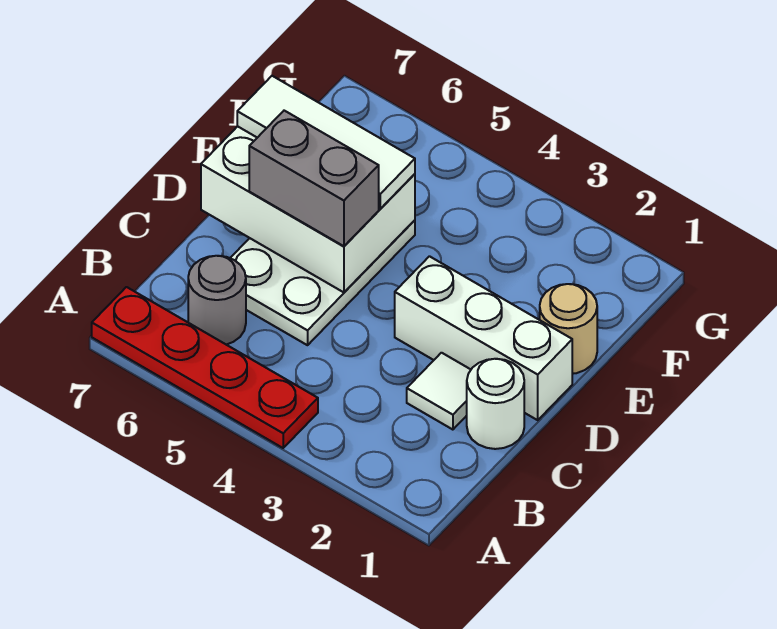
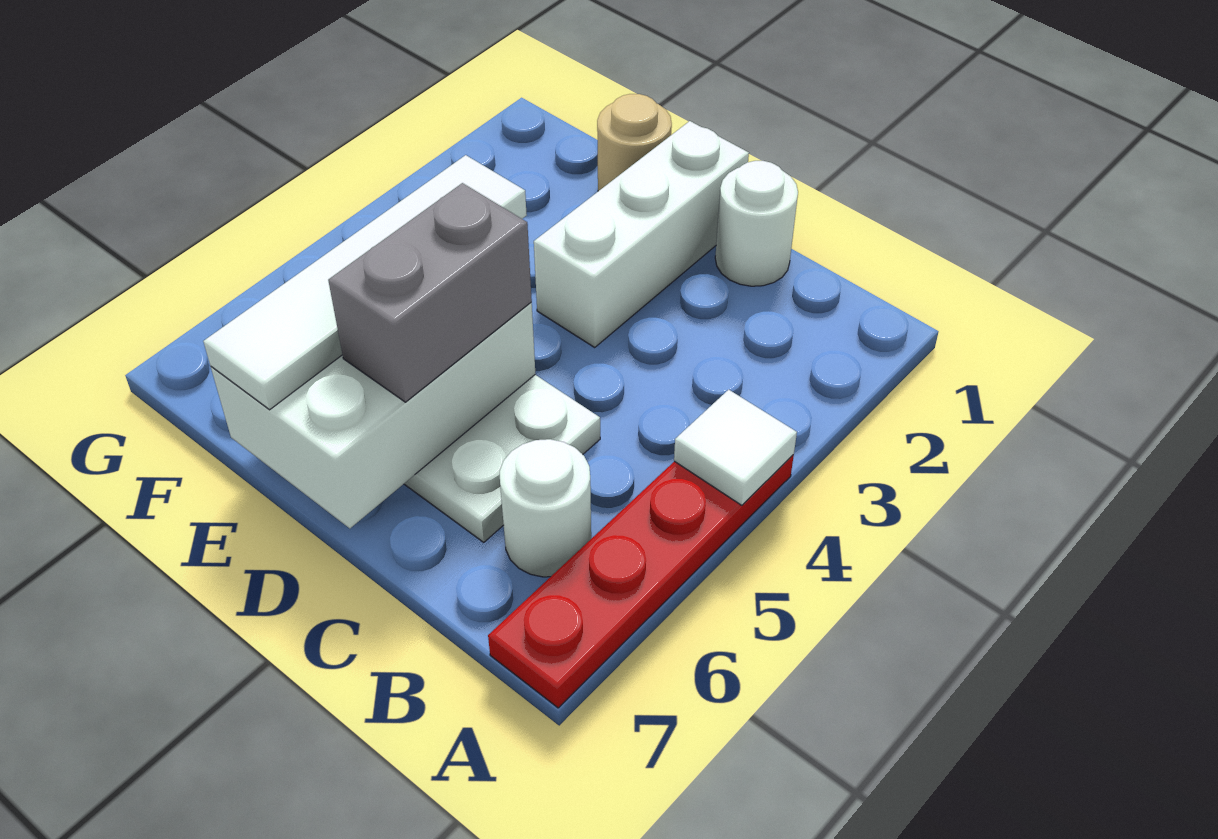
grey round brick B6 level 1 -> white round brick B6 level 1
white tile C2 level 1 -> white tile A4 level 2
white tile E5:E7 level 3 -> white tile E4:E7 level 3

